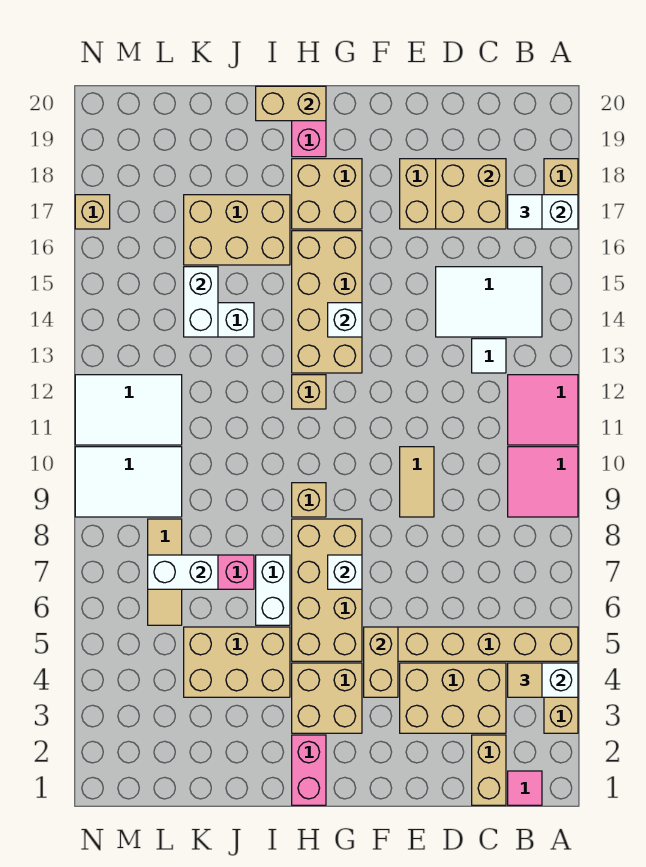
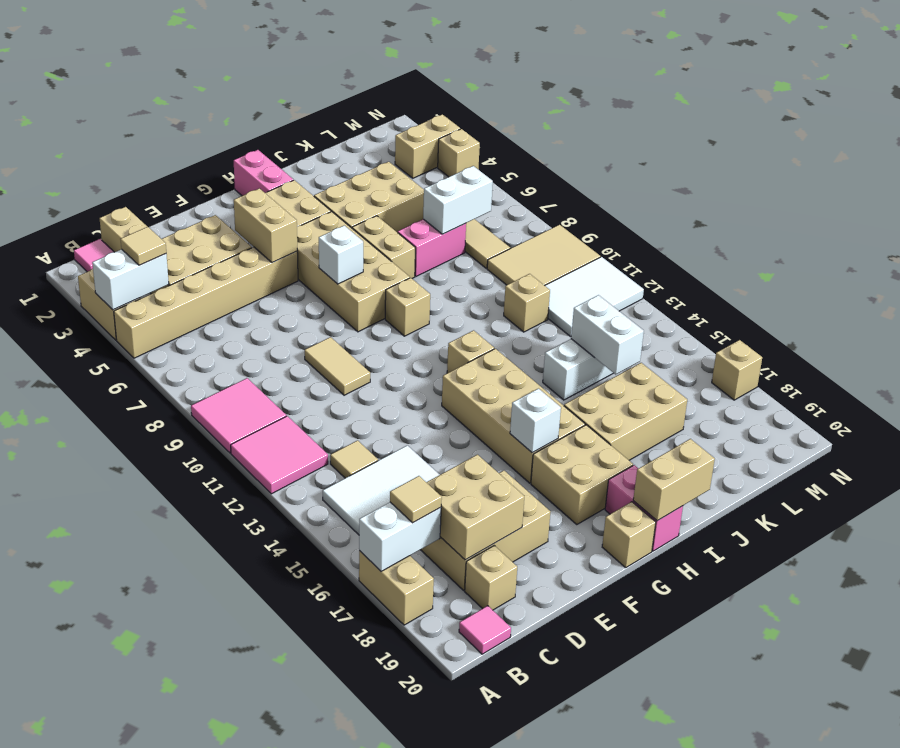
white tile B17 level 3 -> tan tile B17 level 3
none -> pink tile B20 level 1
white tile C13 level 1 -> tan tile C13 level 1
none -> tan brick C19 level 1
white brick G14 level 2 -> white brick G16 level 2
none -> tan brick G20 level 1
white brick I6:I7 level 1 -> tan brick I6:I7 level 1
none -> tan brick K11 level 1
white tile L9:N10 level 1 -> tan tile L9:N10 level 1
none -> tan brick M3:N3 level 1
none -> tan brick N4 level 1

